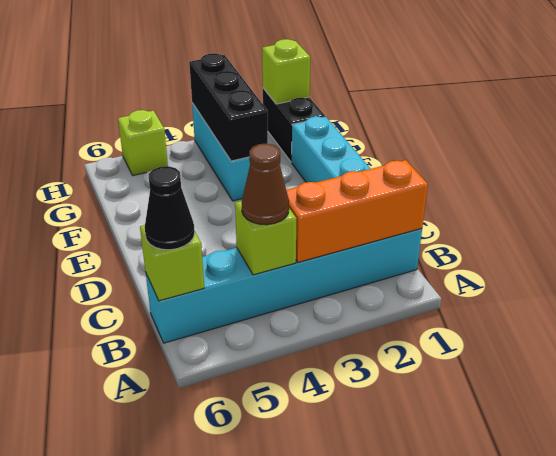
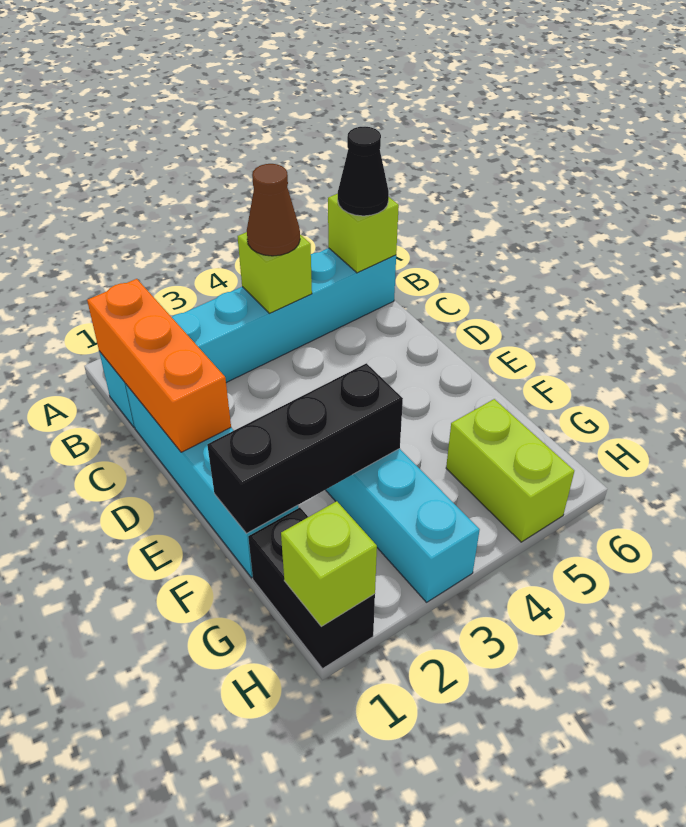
orange brick B1:B3 level 2 -> orange brick B1:D1 level 2
black brick F3:H3 level 2 -> black brick F1:F3 level 2
lime brick H5 level 1 -> lime brick G5:H5 level 1

